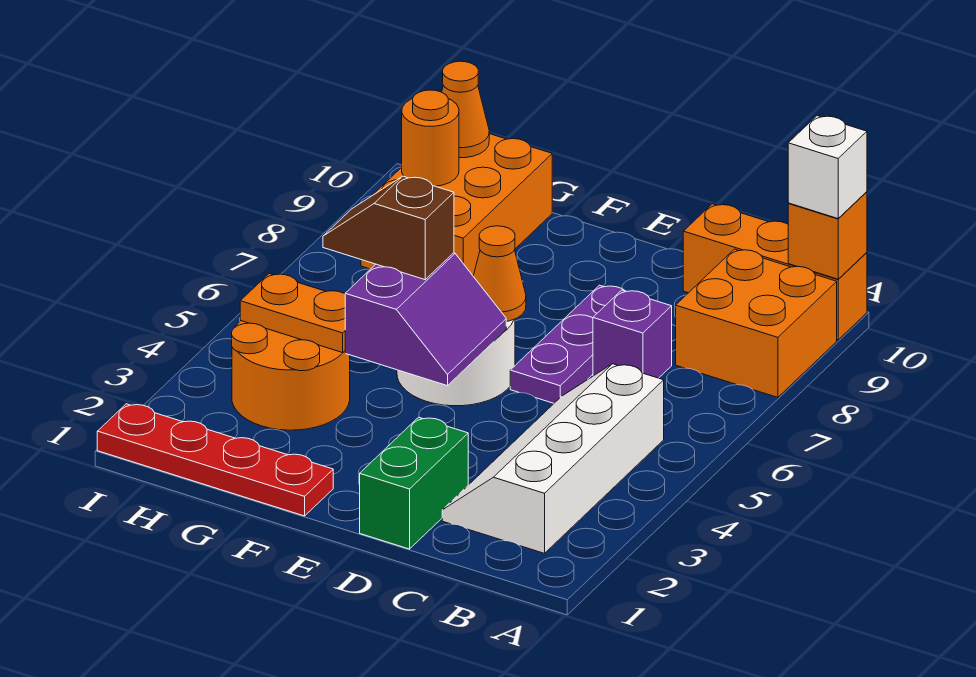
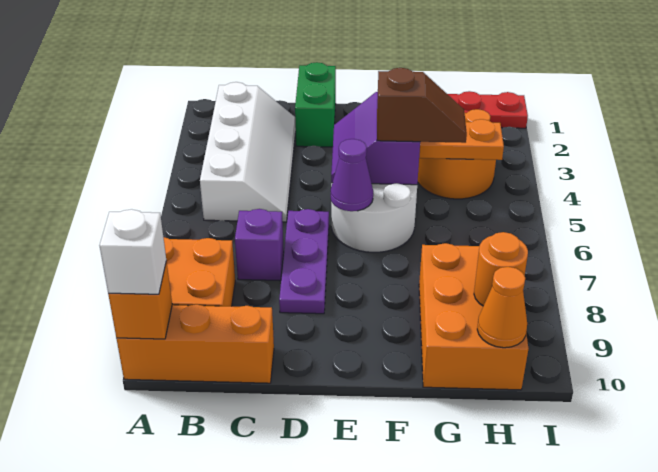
orange cone E6 level 2 -> purple cone E6 level 2

